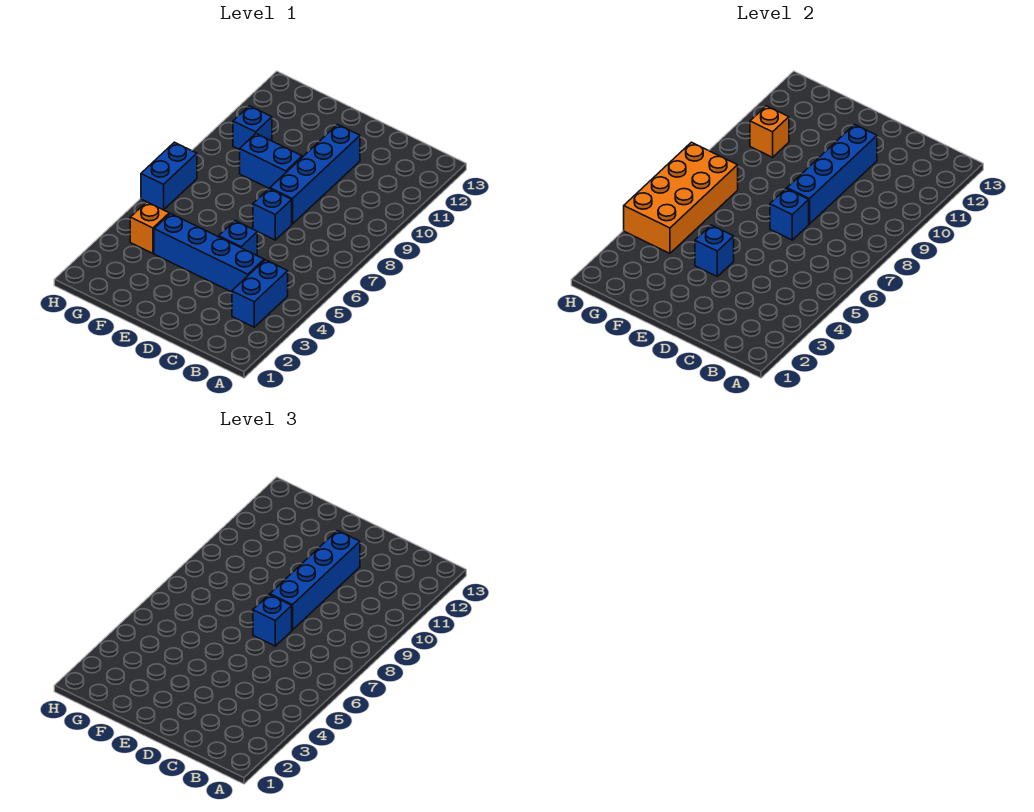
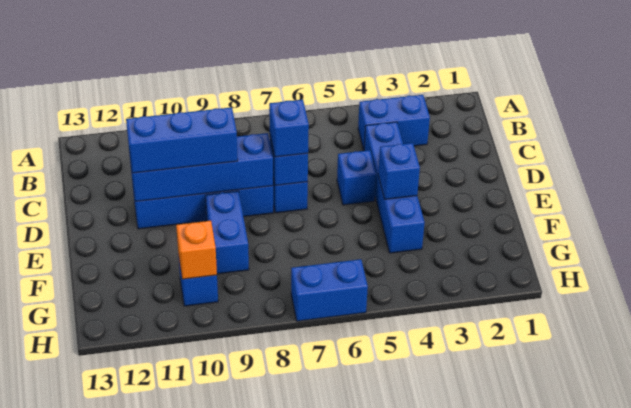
blue brick D8:D11 level 3 -> blue brick D9:D11 level 3
orange brick G4 level 1 -> none
orange brick G4:H7 level 2 -> none

